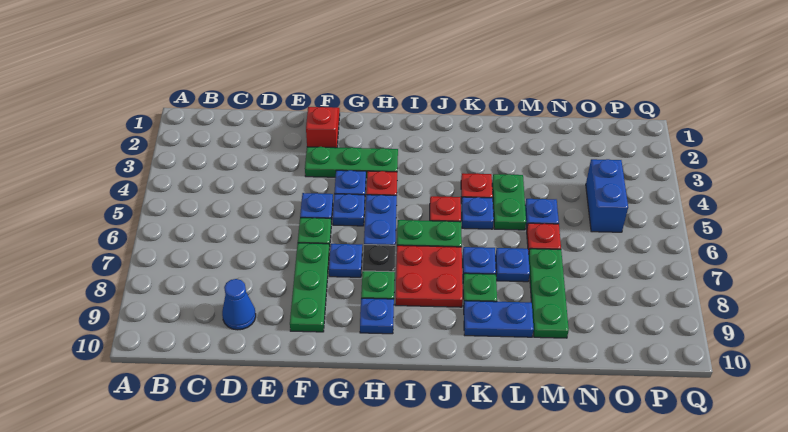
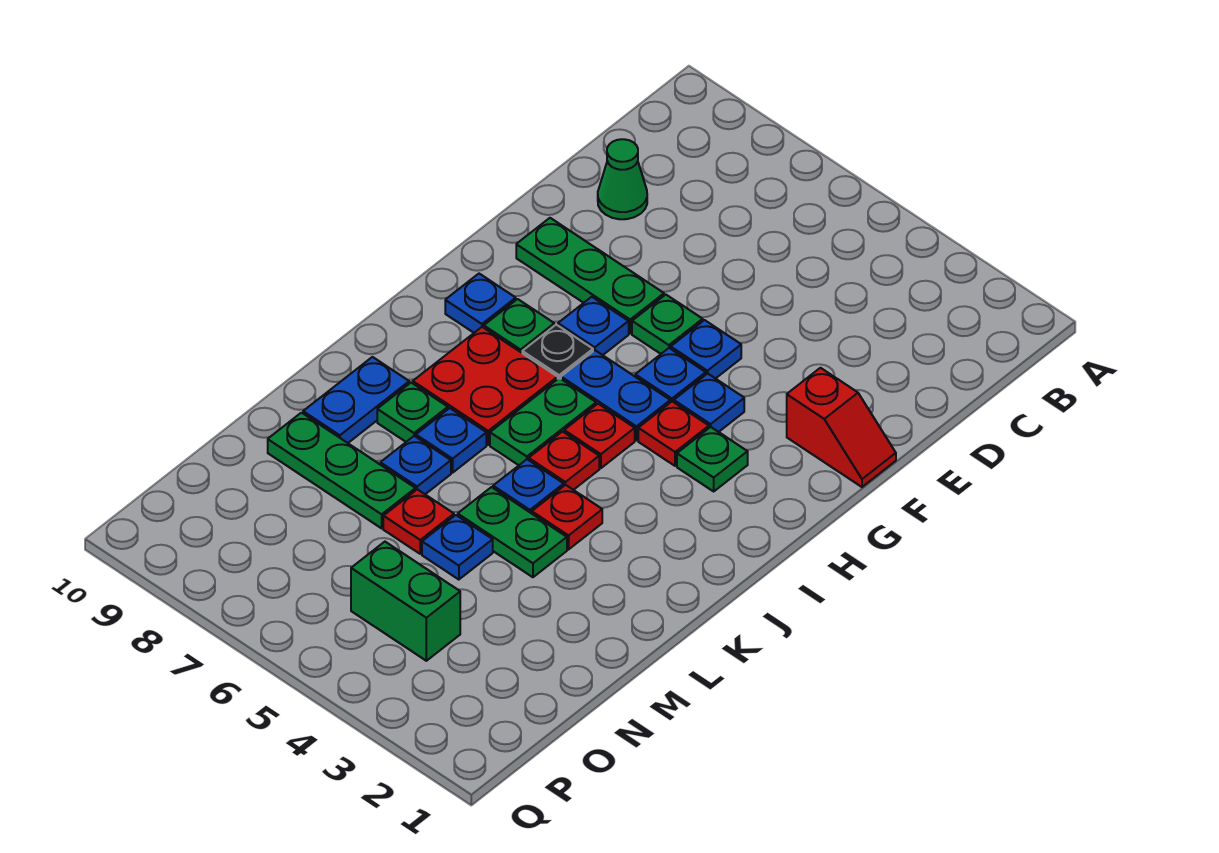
blue cone D9 level 1 -> green cone D9 level 1
green plate F3:H3 level 1 -> green plate H3 level 1
none -> red plate I5 level 1
blue brick O4:O5 level 1 -> green brick O4:O5 level 1

